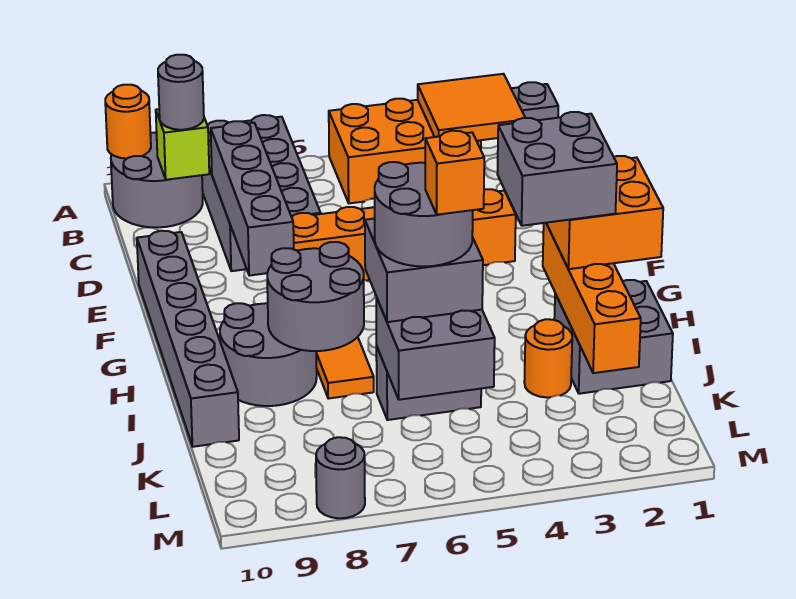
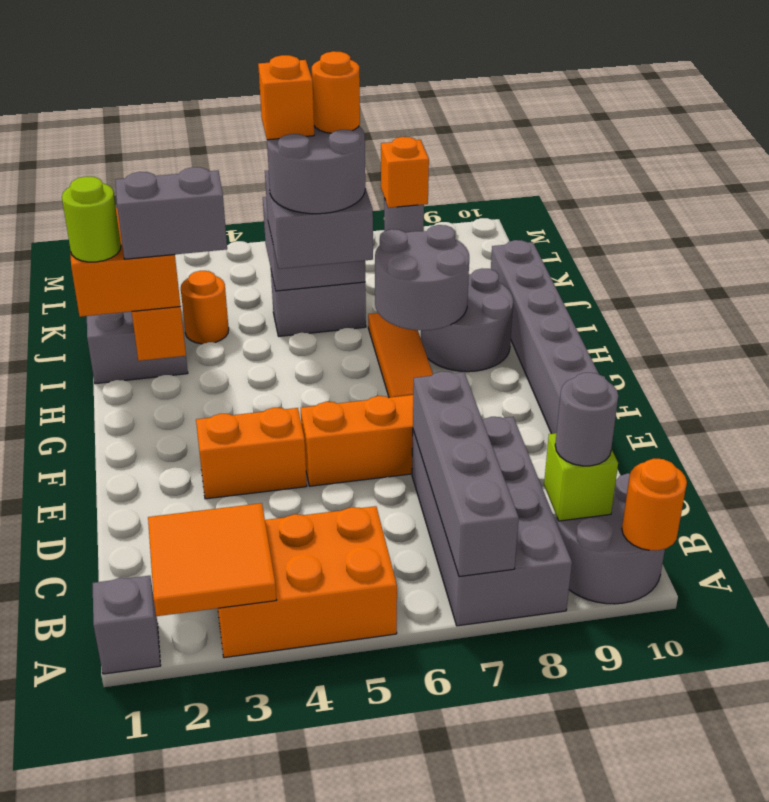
grey brick C8:F8 level 2 -> grey brick A7:D7 level 2
none -> lime round brick H1 level 4
grey brick H2:I3 level 4 -> grey brick H2:H3 level 4
none -> orange round brick J6 level 5
none -> orange brick M8 level 2

